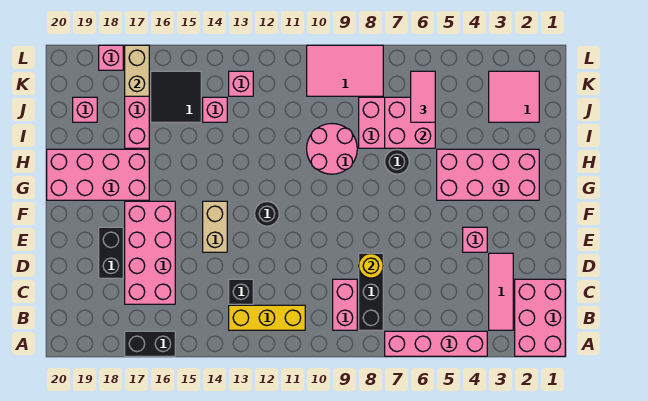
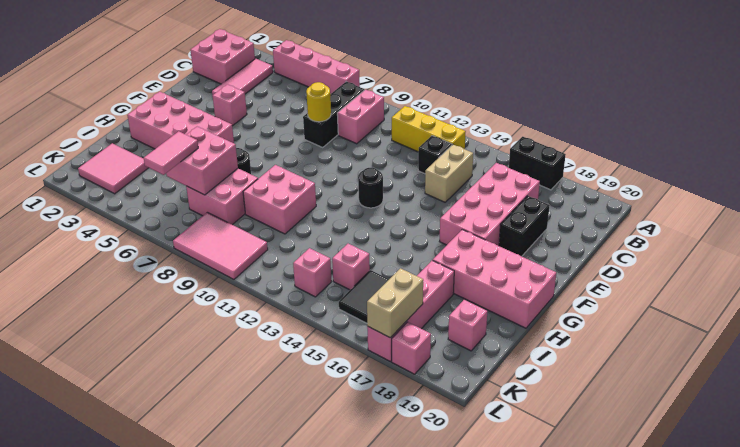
pink brick A1:C2 level 1 -> pink brick B1:C2 level 1
tan brick E14:F14 level 1 -> tan brick C14:D14 level 1
pink round brick H9:I10 level 1 -> pink brick H9:I10 level 1

